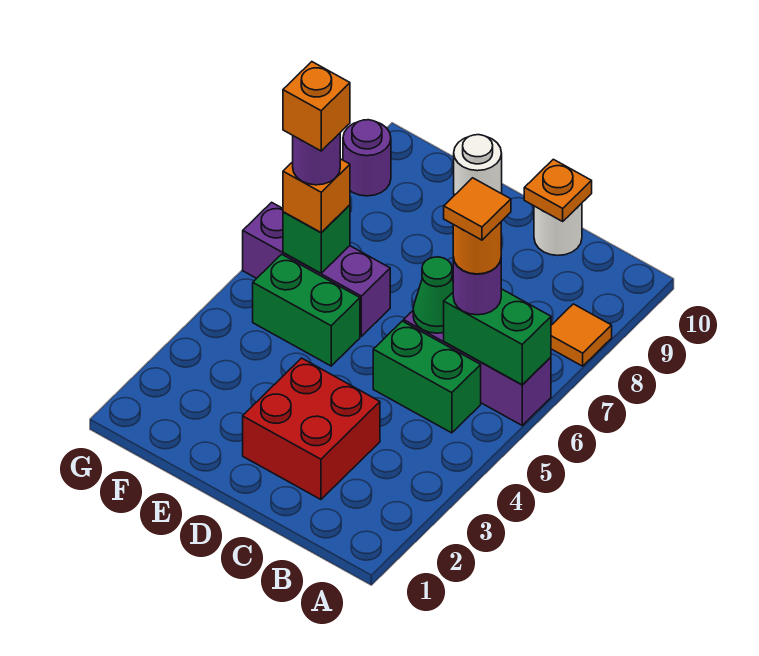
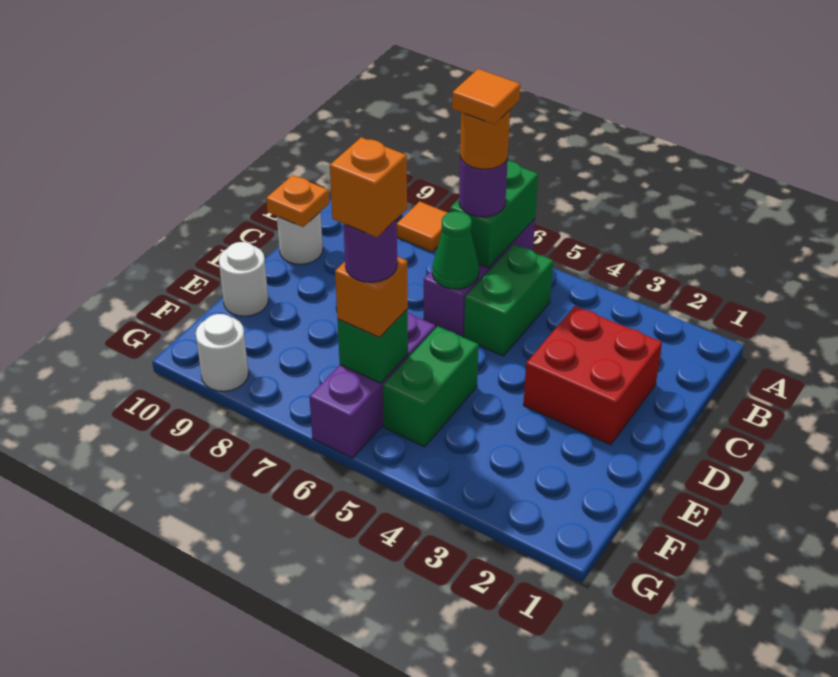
purple round brick G9 level 1 -> white round brick G9 level 1

